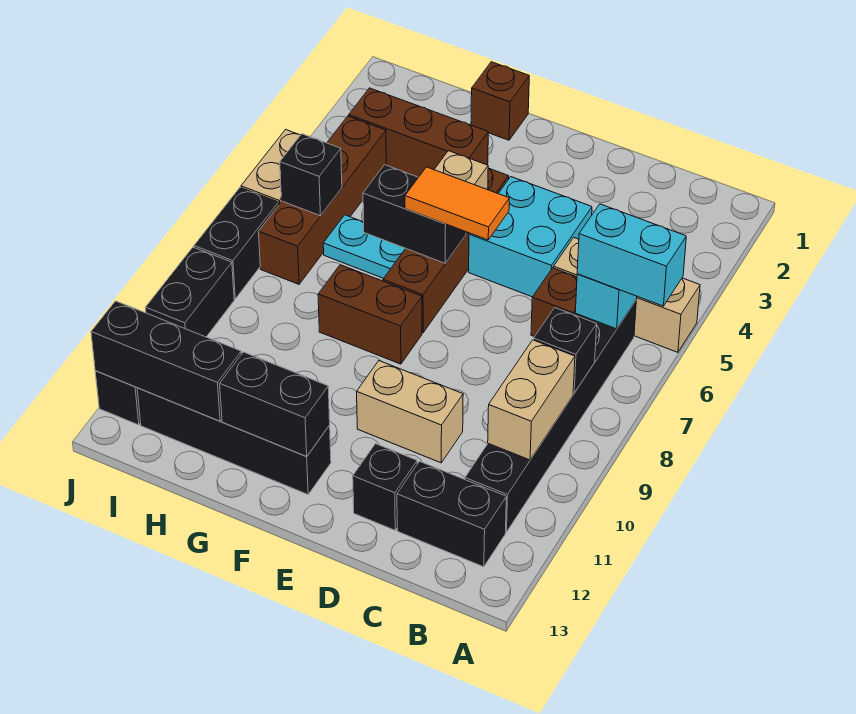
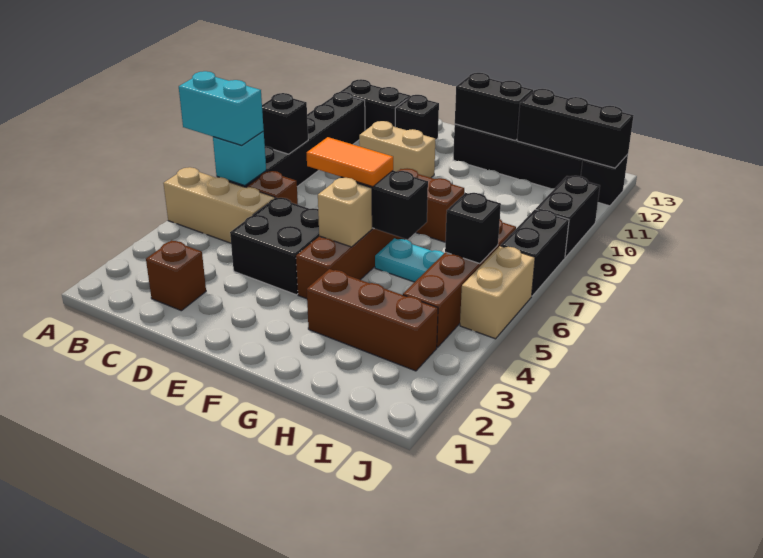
tan brick B9:B10 level 2 -> none
cyan brick D4:E5 level 1 -> black brick D4:E5 level 1
brown brick G1 level 1 -> brown brick C2 level 1

